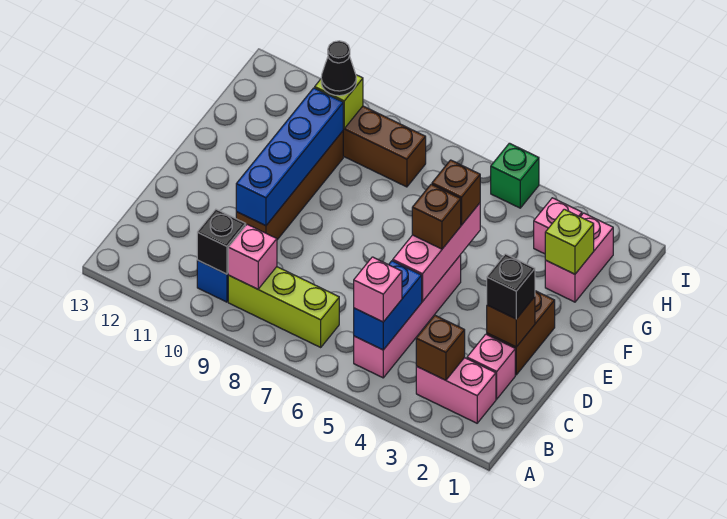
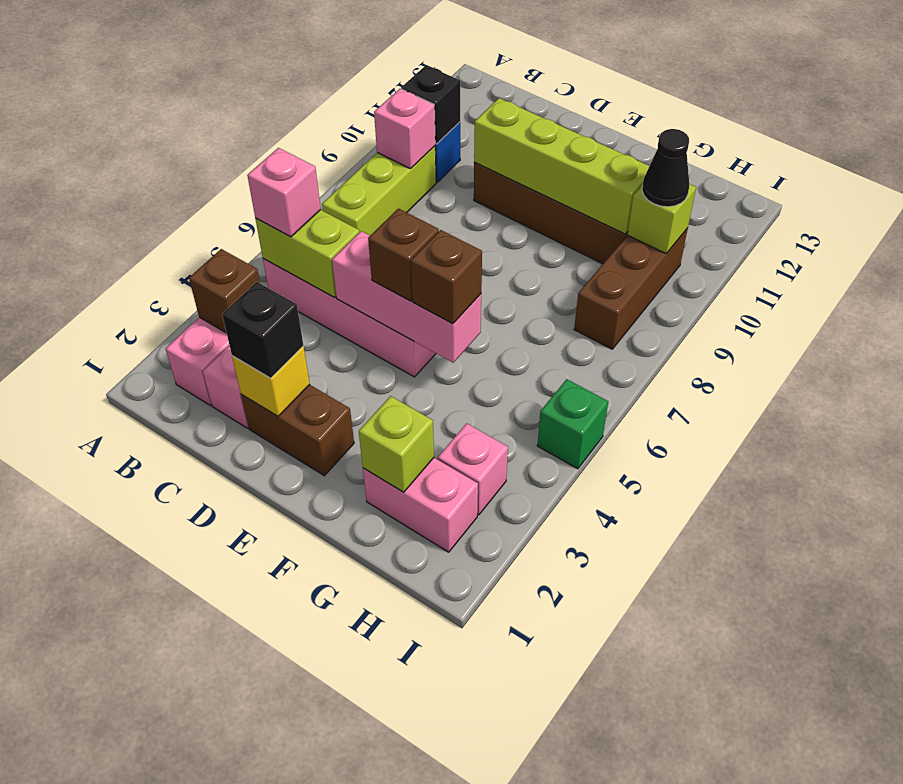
blue brick B5:C5 level 2 -> lime brick B5:C5 level 2
brown brick D2 level 2 -> yellow brick D2 level 2
blue brick D10:G10 level 2 -> lime brick D10:G10 level 2

